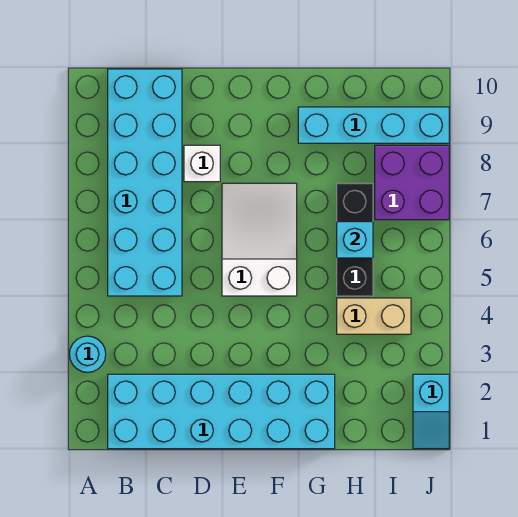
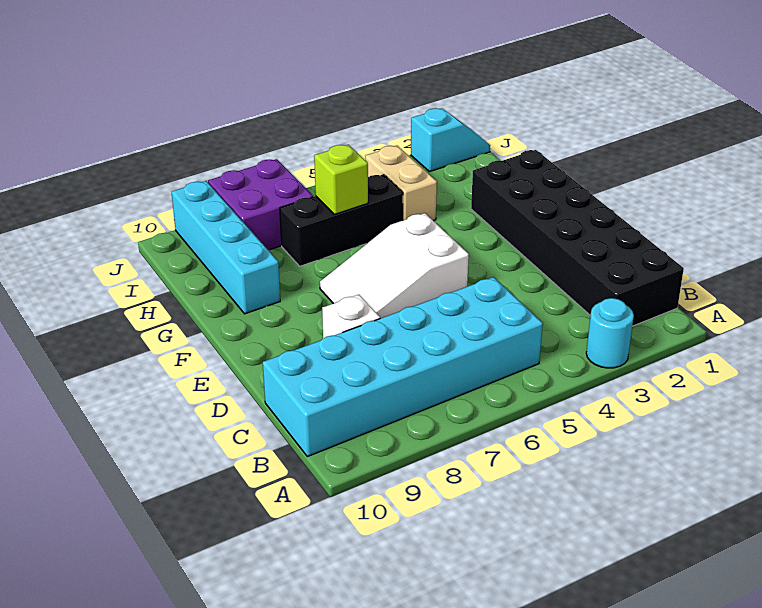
cyan brick B1:G2 level 1 -> black brick B1:G2 level 1
cyan brick H6 level 2 -> lime brick H6 level 2

